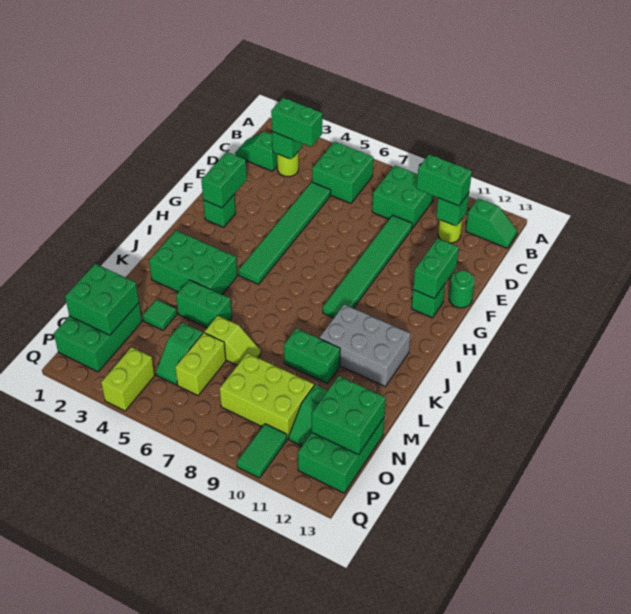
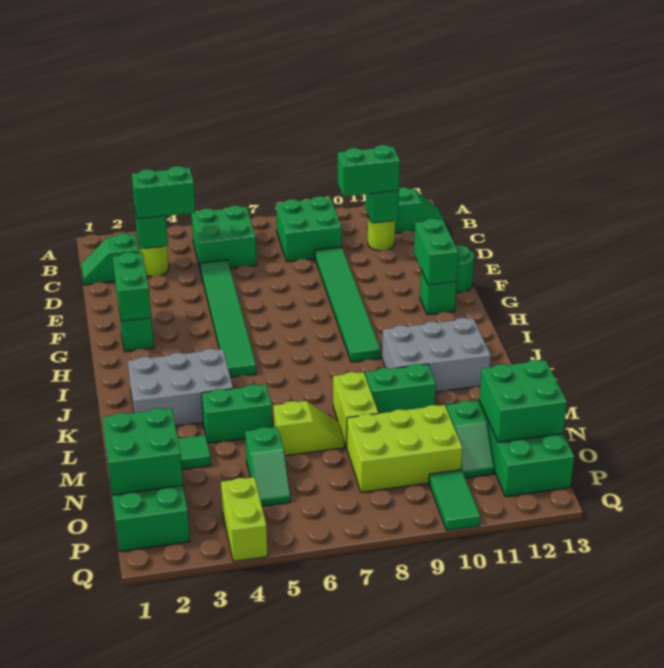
green brick J2:K4 level 1 -> grey brick J2:K4 level 1
lime brick N6:O6 level 1 -> lime brick L8:M8 level 1

